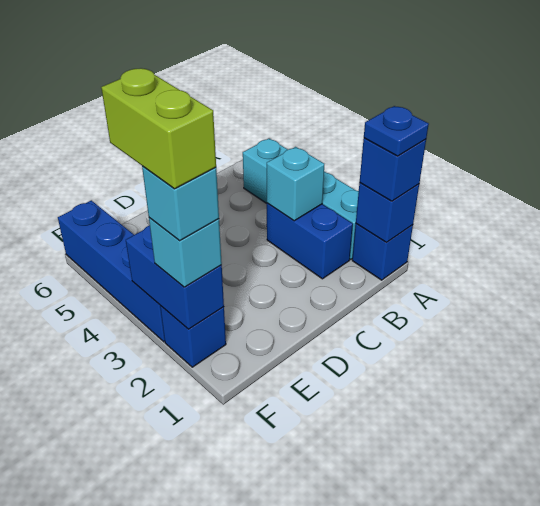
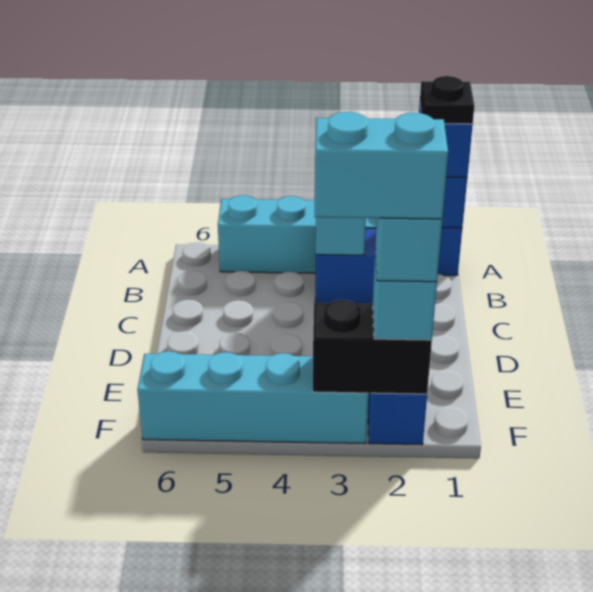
blue plate A1 level 4 -> black plate A1 level 4
blue brick F2:F3 level 2 -> black brick F2:F3 level 2
lime brick F2:F3 level 5 -> cyan brick F2:F3 level 5
blue brick F3:F6 level 1 -> cyan brick F3:F6 level 1

